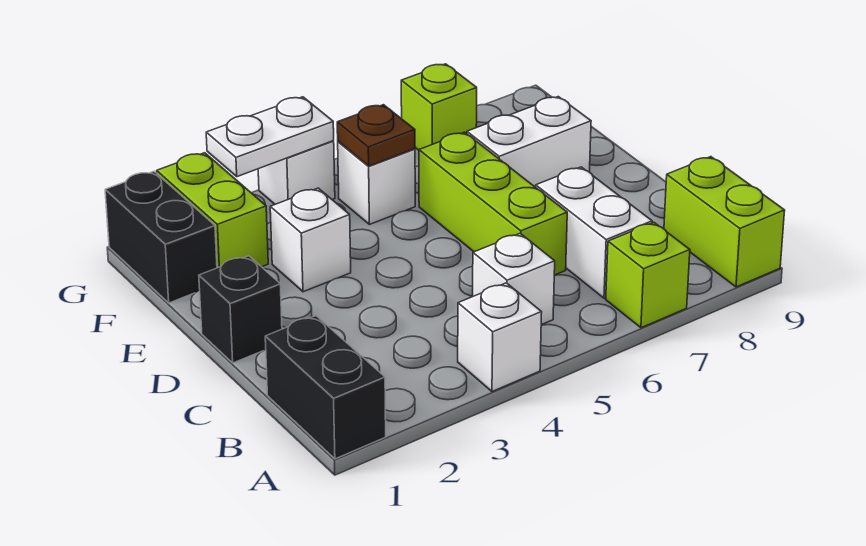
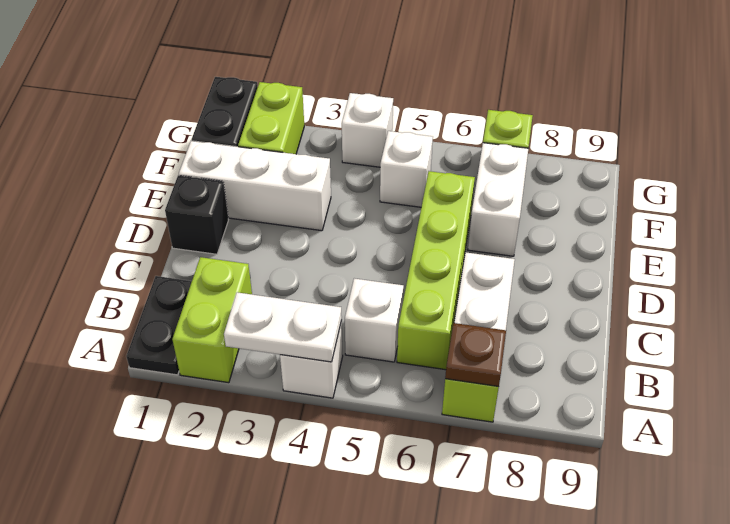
black brick A1:B1 level 1 -> black plate A1:B1 level 1
lime brick A9:B9 level 1 -> lime brick A2:B2 level 1
lime brick C6:E6 level 1 -> lime brick B6:E6 level 1
white brick E3 level 1 -> white brick E1:E3 level 1
white brick E7:E8 level 1 -> white brick E7:F7 level 1
brown plate F5 level 2 -> brown plate A7 level 2
white plate G3:G4 level 2 -> white plate A3:A4 level 2

